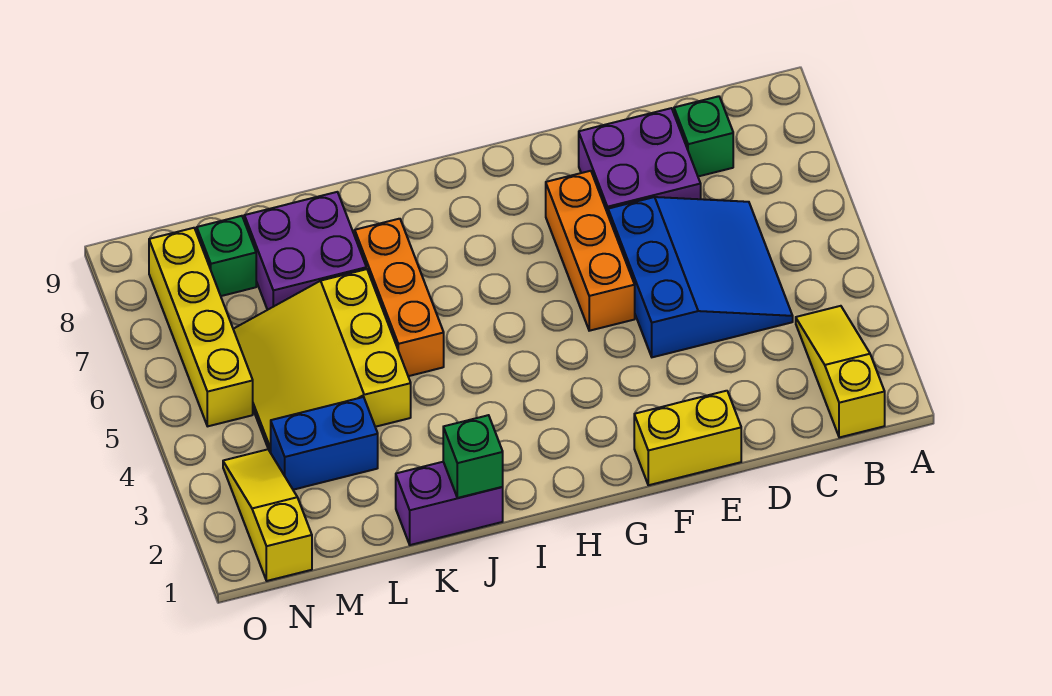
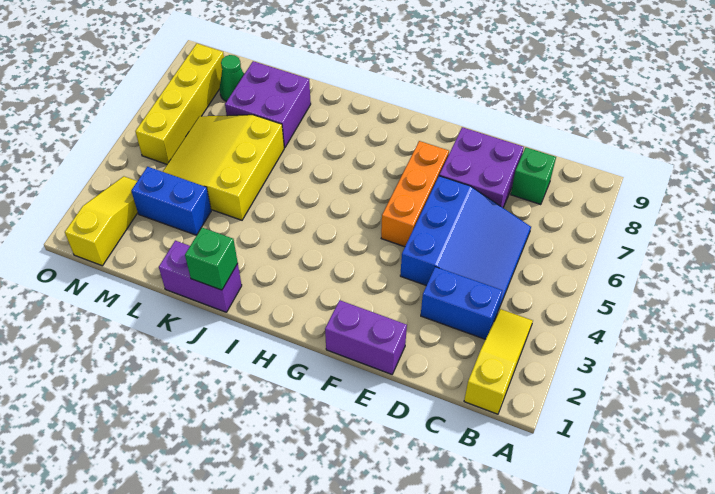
none -> blue brick C3:D3 level 1
yellow brick E1:F1 level 1 -> purple brick E1:F1 level 1
orange brick J5:J7 level 1 -> none
green brick M8 level 1 -> green cone M8 level 1

